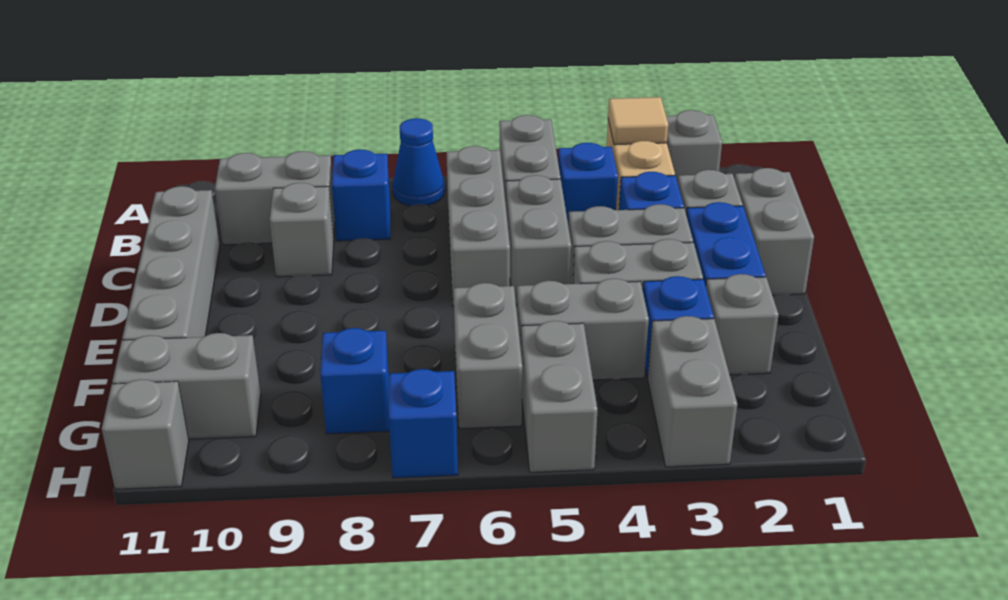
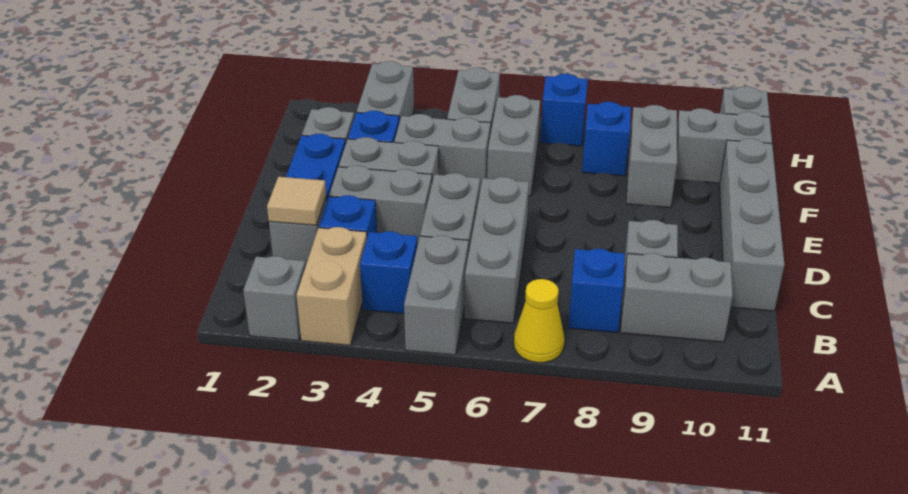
tan tile A3 level 2 -> tan tile C2 level 2
blue cone A7 level 1 -> yellow cone A7 level 1
grey brick C1:D1 level 1 -> grey brick F9:G9 level 1

